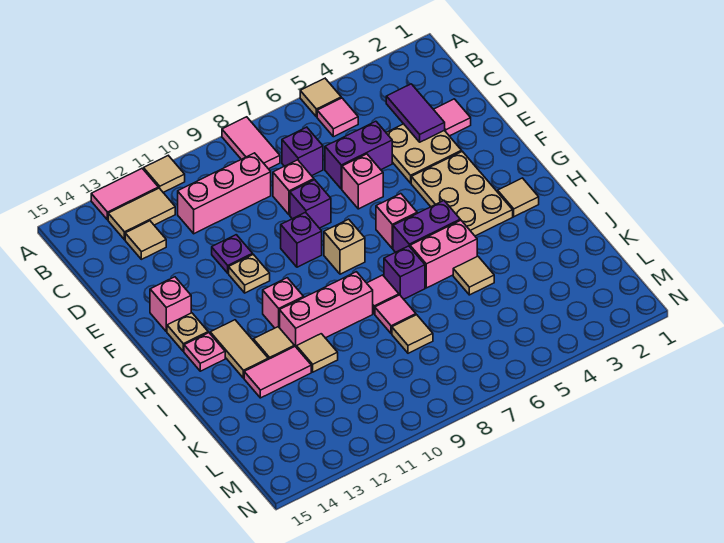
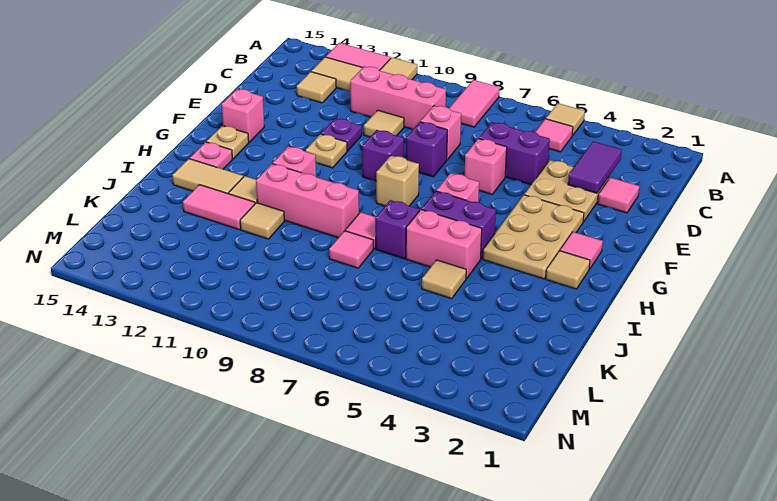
purple brick C7 level 1 -> none
none -> pink tile G2 level 1
tan tile H13:I13 level 1 -> tan tile I13:I14 level 1
tan tile K8 level 1 -> tan tile D10 level 1

